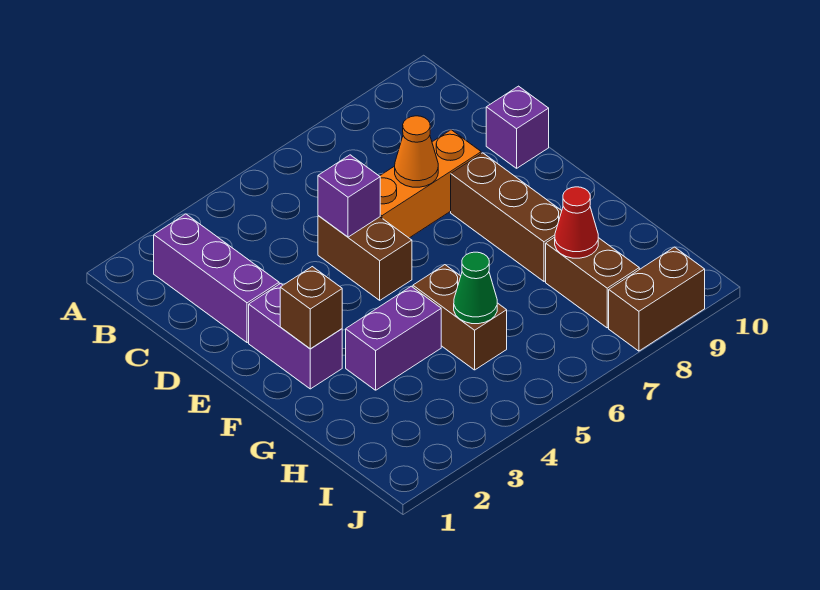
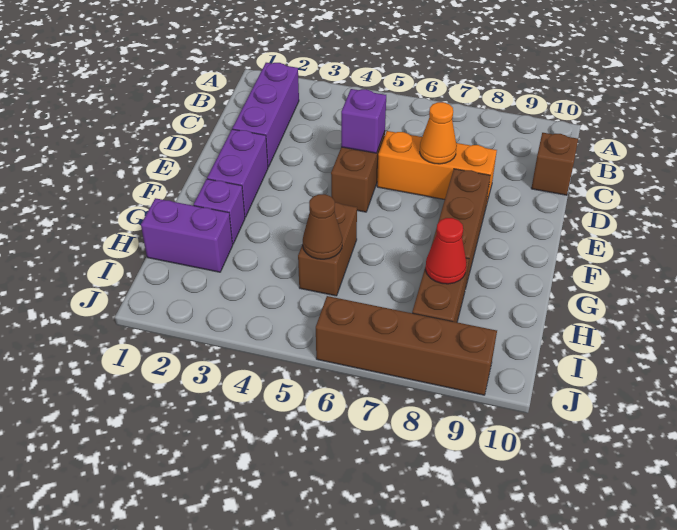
purple brick D10 level 1 -> purple brick G2 level 1
brown brick F2 level 2 -> brown brick C10 level 1
purple brick G3:G4 level 1 -> purple brick H1:H2 level 1
green cone H5 level 2 -> brown cone H5 level 2
brown brick J8:J9 level 1 -> brown brick J6:J9 level 1

